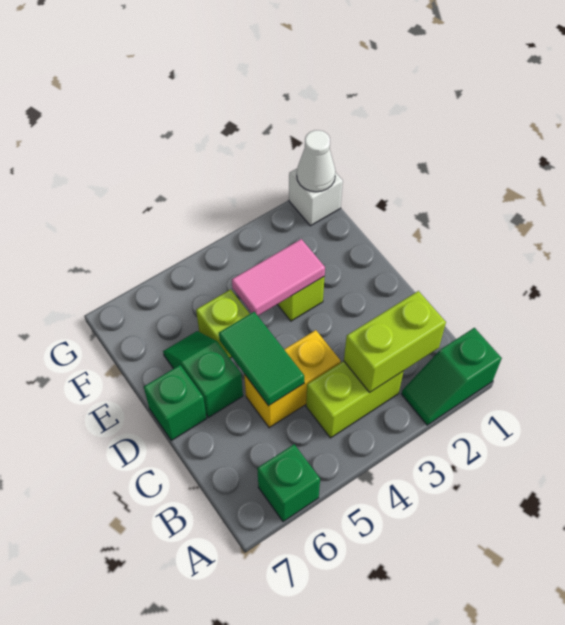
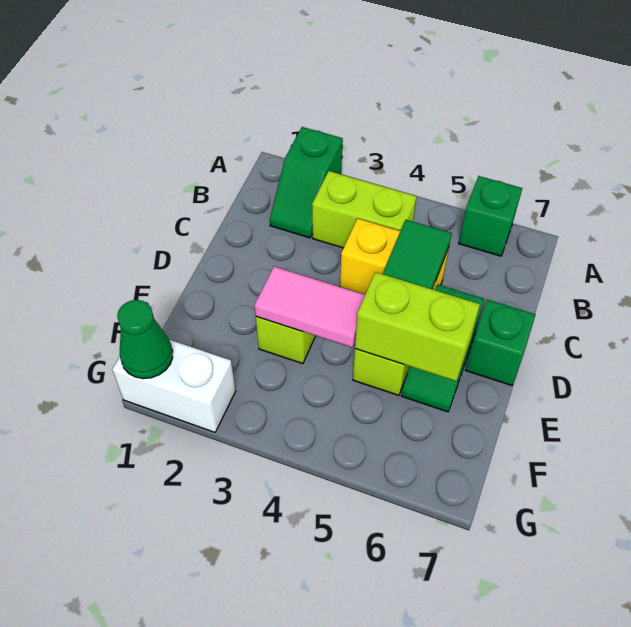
green slope A1:A2 level 1 top 1 -> green slope A2:B2 level 1 top A
lime brick B2:B3 level 2 -> lime brick E5:E6 level 2
white brick G1 level 1 -> white brick G1:G2 level 1
white cone G1 level 2 -> green cone G1 level 2

